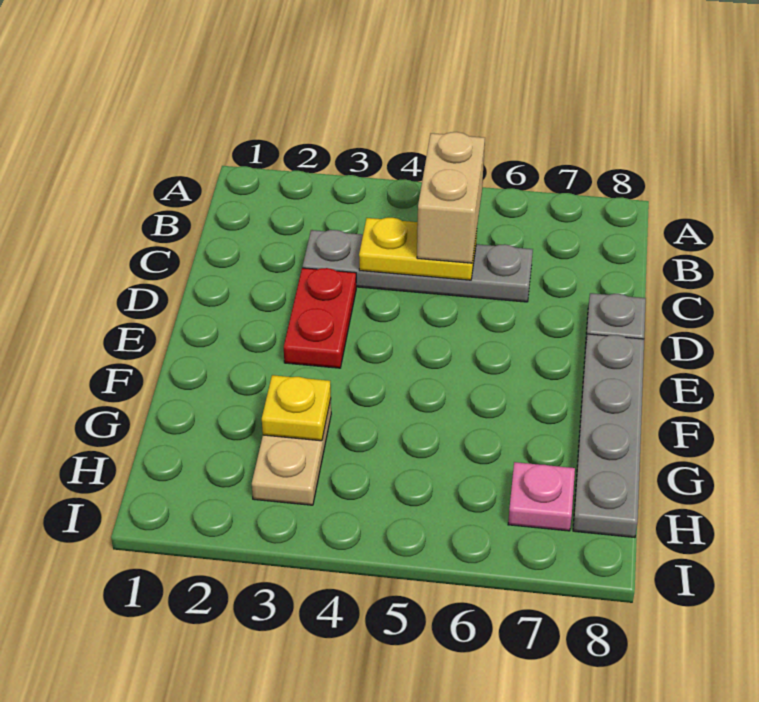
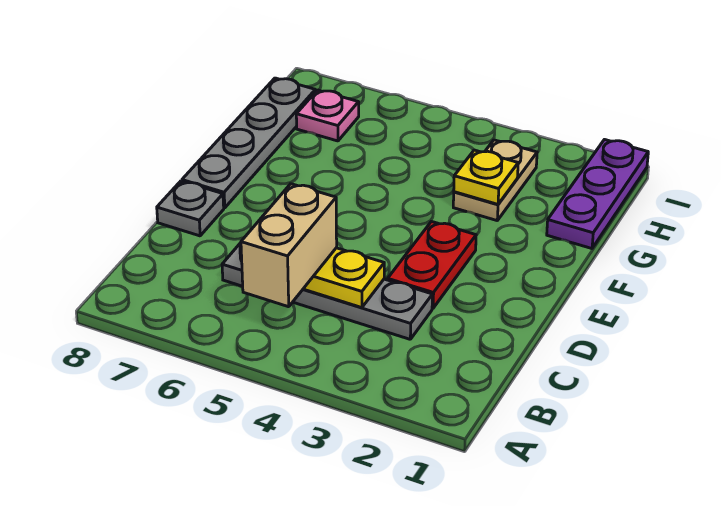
none -> purple plate G1:I1 level 1

